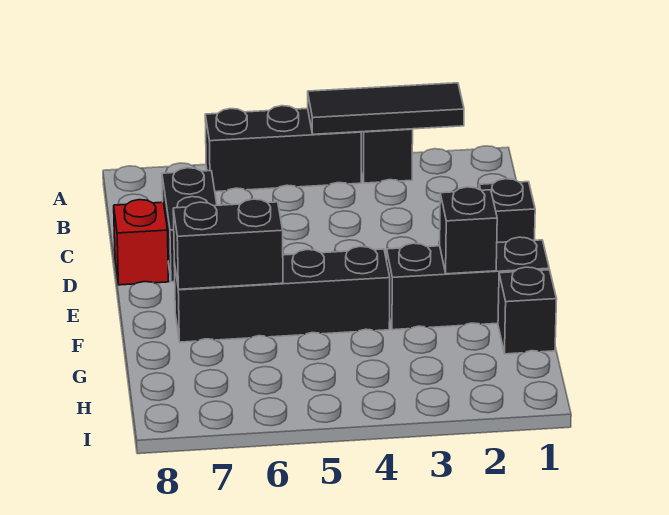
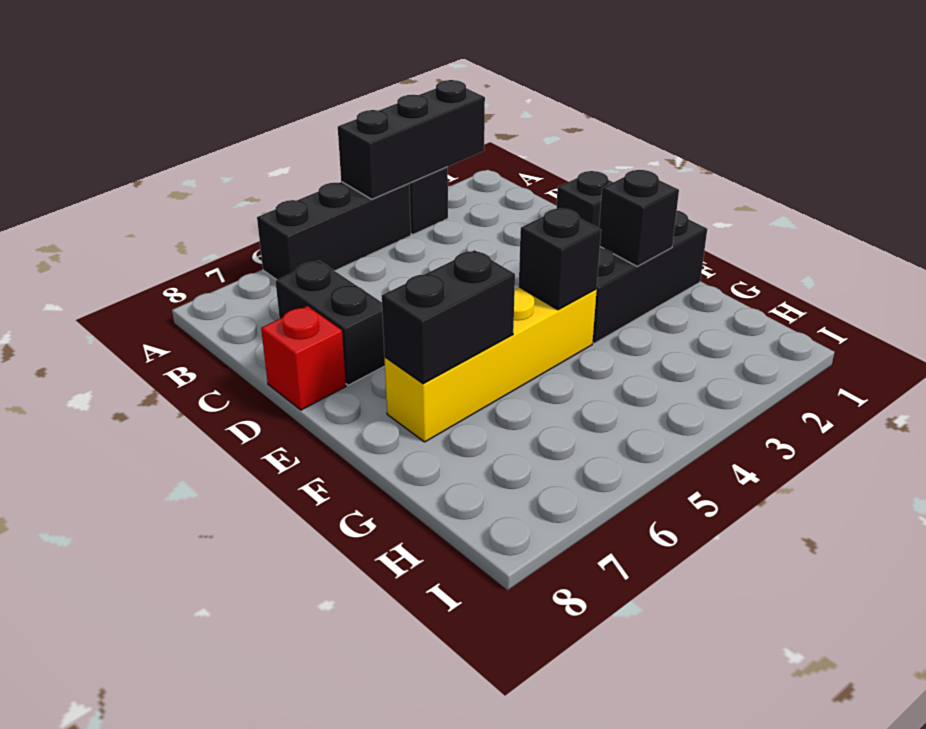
black tile A2:A4 level 2 -> black brick A2:A4 level 2
black brick F4:F7 level 1 -> yellow brick F4:F7 level 1
black brick G1 level 1 -> black brick F4 level 2

